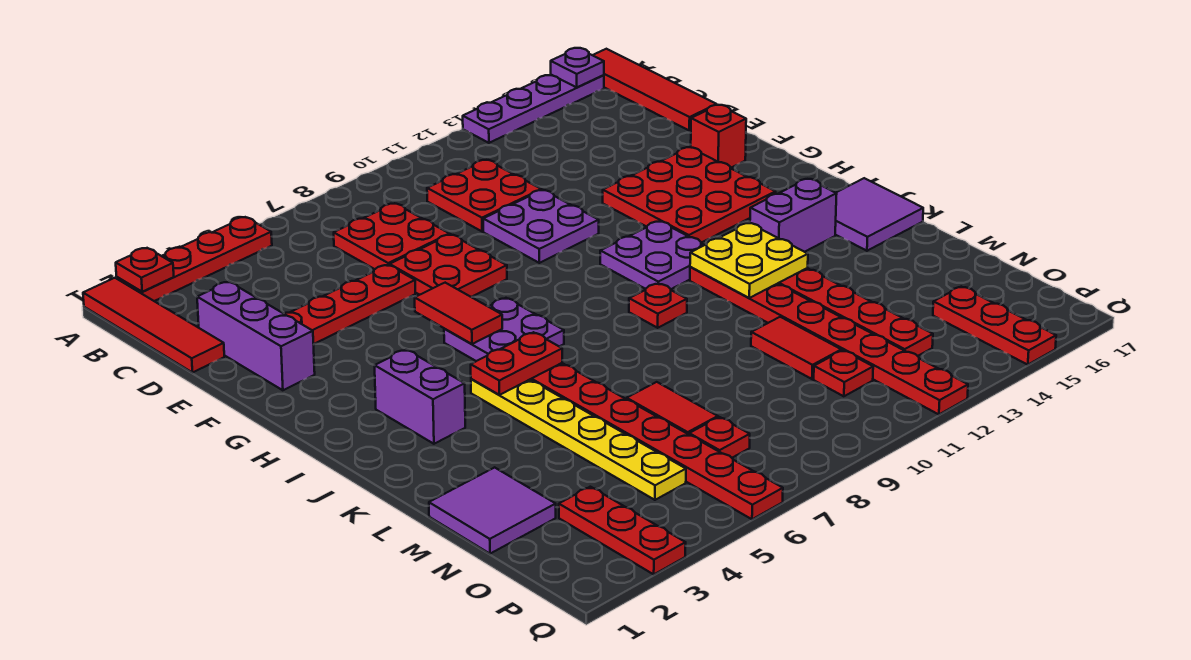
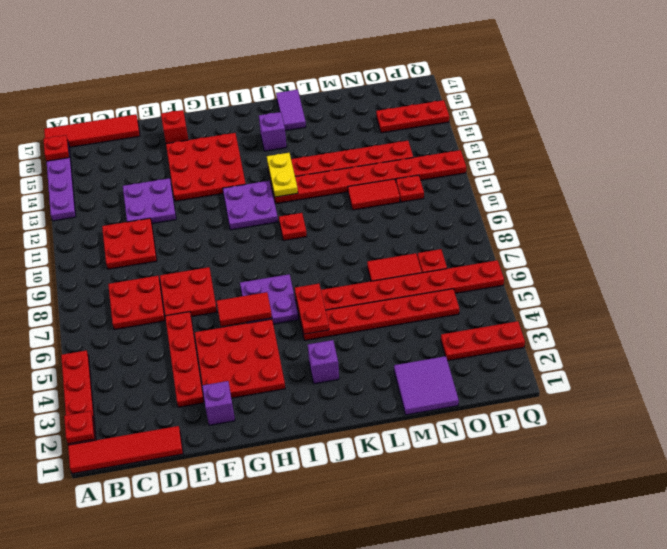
purple plate A16 level 2 -> red plate A16 level 2
purple brick D2:F2 level 1 -> purple brick F2 level 1
purple plate E10:F11 level 1 -> purple plate D12:E13 level 1
none -> red plate F3:H5 level 1
purple brick I3:J3 level 1 -> purple brick J3 level 1
yellow plate J5:O5 level 1 -> red plate J5:O5 level 1
yellow plate J12:K13 level 2 -> yellow plate J12:J13 level 2
purple brick J14:J15 level 1 -> purple brick J15 level 1
purple tile J16:K17 level 1 -> purple tile K16:K17 level 1

